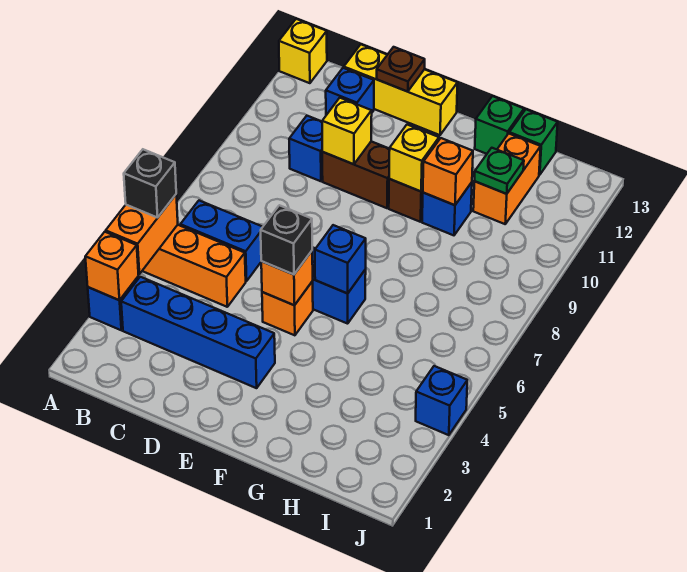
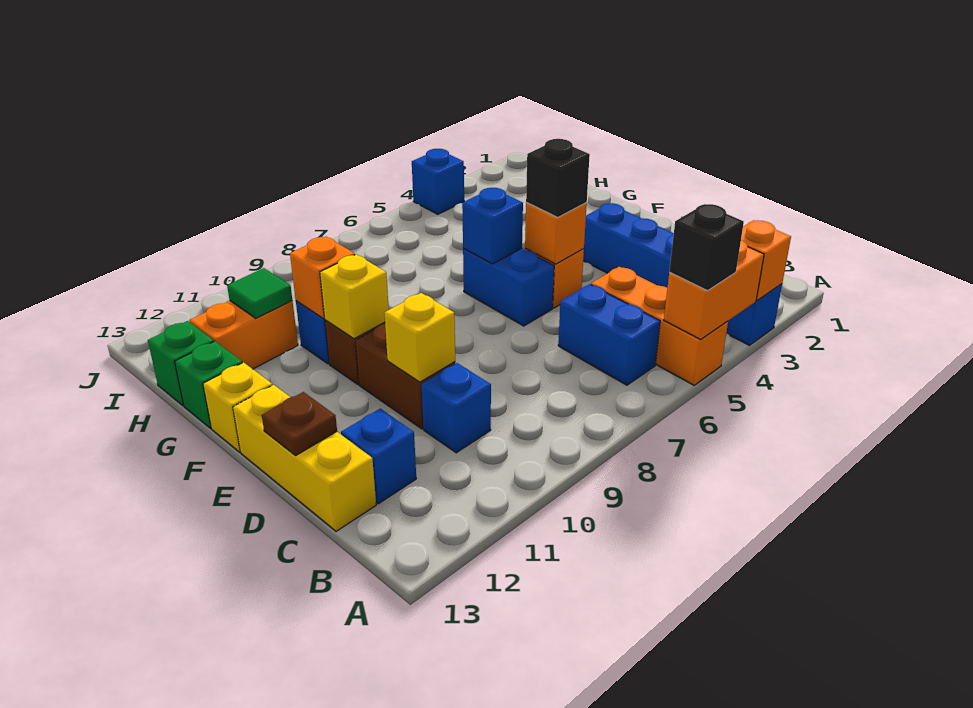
yellow brick A13 level 1 -> yellow brick F13 level 1
green plate H11 level 2 -> green tile H11 level 2

